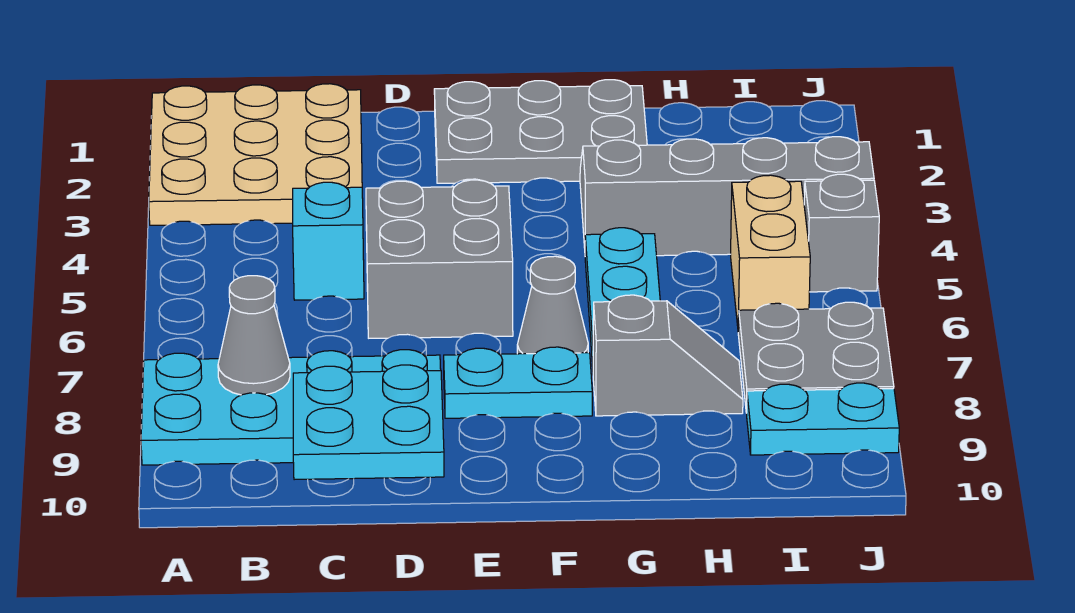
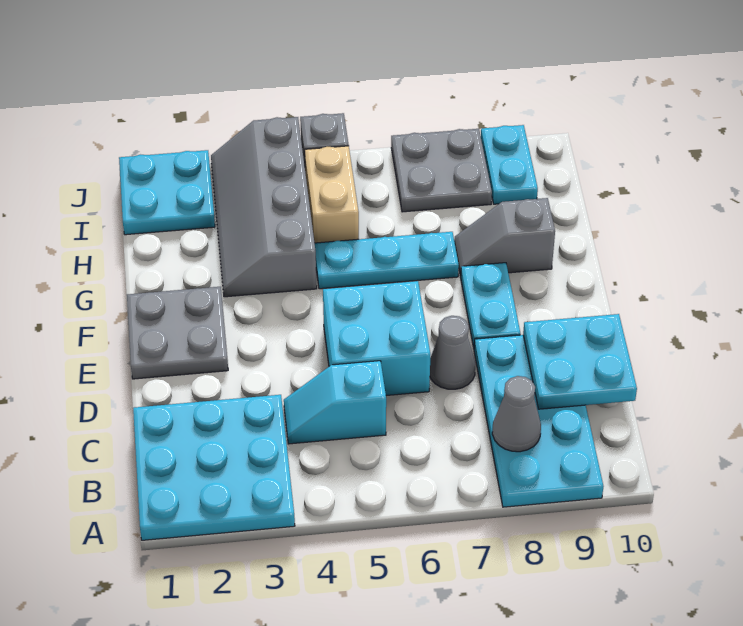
tan plate A1:C3 level 1 -> cyan plate A1:C3 level 1
grey brick D5:E6 level 1 -> cyan brick D5:E6 level 1
grey plate E1:G2 level 1 -> grey plate E1:F2 level 1
grey cone F7 level 1 -> grey cone D7 level 1
grey slope G8:H8 level 1 top G -> grey slope G8:G9 level 1 top 9
none -> cyan plate I1:J2 level 1
tan brick I5:I6 level 1 -> tan brick H5:I5 level 1

